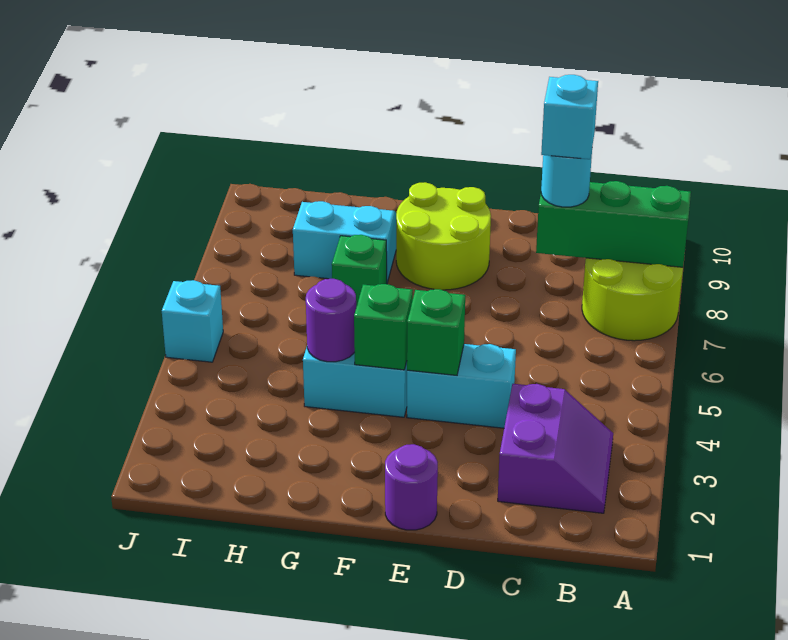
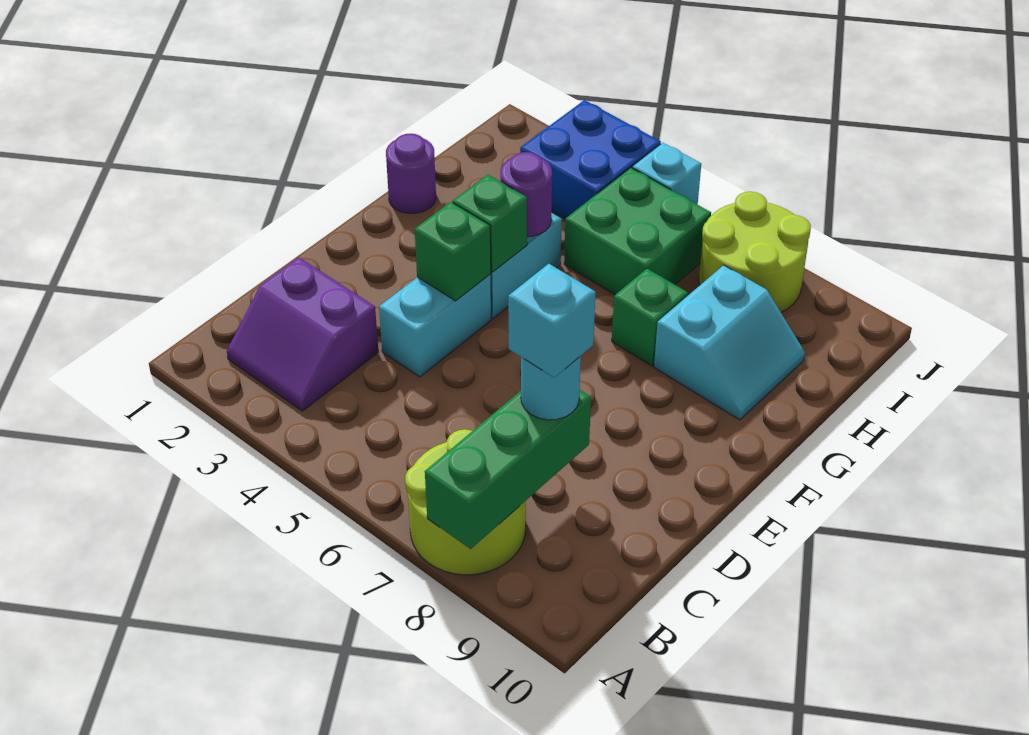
purple round brick E1 level 1 -> purple round brick G1 level 1
lime round brick E8:F9 level 1 -> lime round brick I7:J8 level 1
none -> green brick H5:I6 level 1
none -> blue brick I3:J4 level 1

